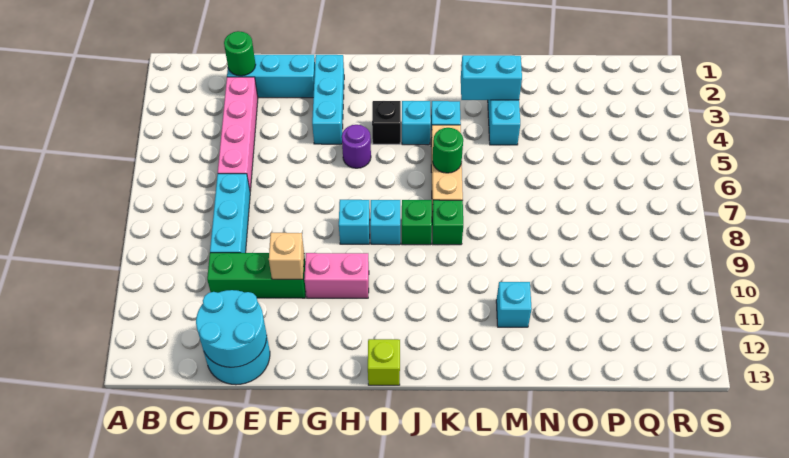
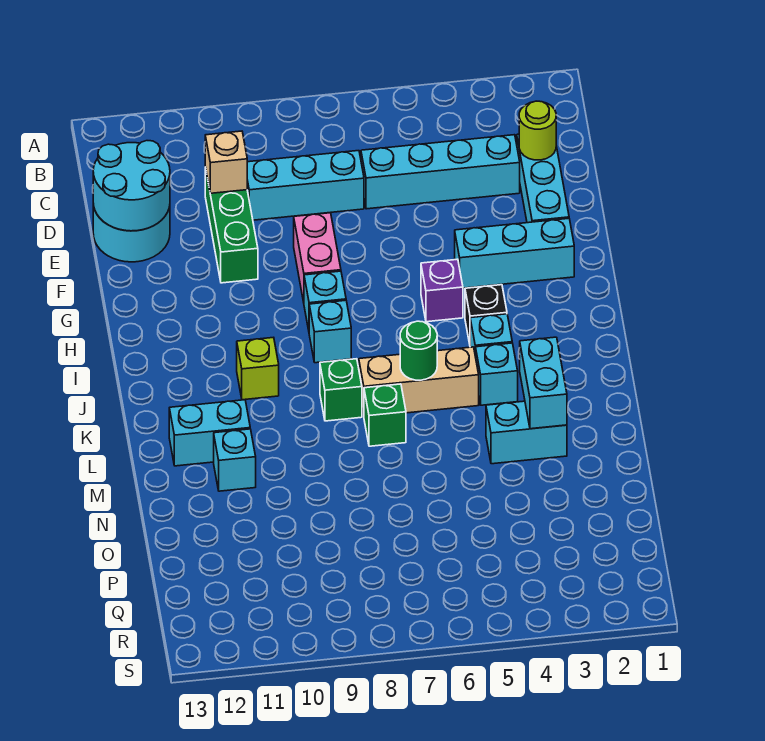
green round brick D2 level 2 -> lime round brick D2 level 2
pink brick D3:D6 level 1 -> cyan brick D3:D6 level 1
tan brick F10 level 2 -> tan brick D10 level 2
pink brick G10:H10 level 1 -> pink brick F8:G8 level 1
purple round brick H5 level 1 -> purple brick H5 level 1
lime brick I13 level 1 -> lime brick J10 level 1
green brick J8 level 1 -> green brick L7 level 1
none -> cyan brick L11:L12 level 1

